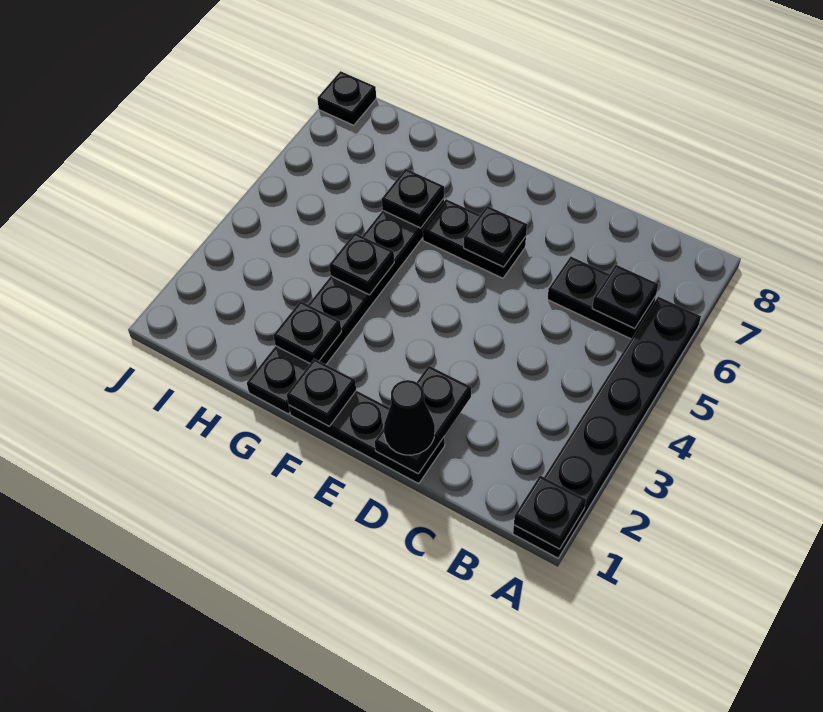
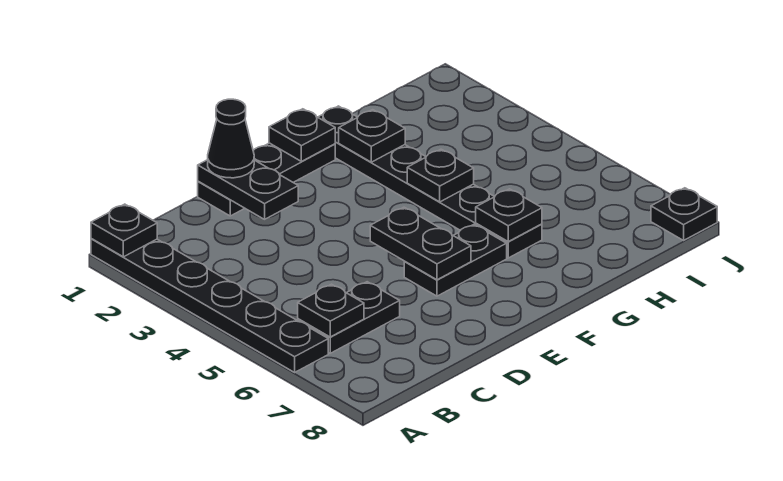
black plate E6 level 2 -> black plate E5:E6 level 2

